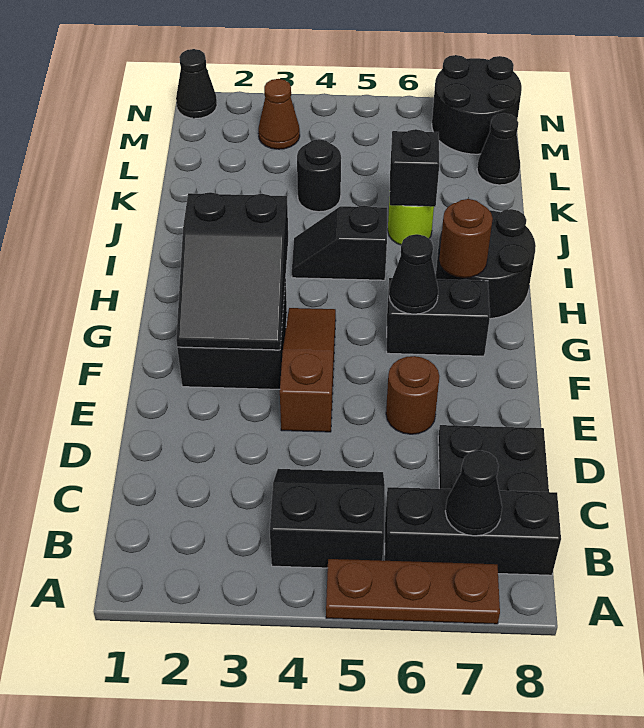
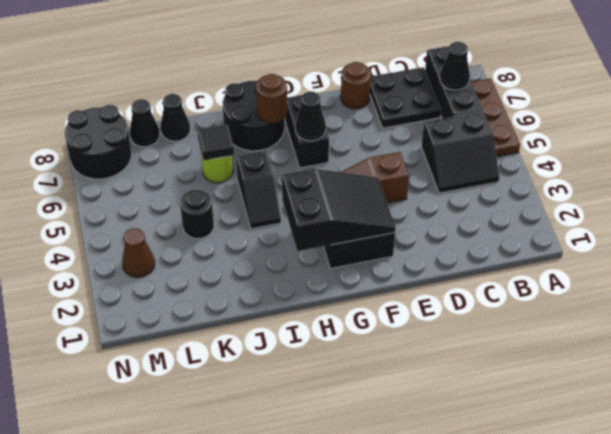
black slope B4:C5 level 1 top B -> black slope B4:C5 level 1 top 5
brown round brick E6 level 1 -> brown round brick E8 level 1
black brick J6 level 2 -> black tile J6 level 2
black cone N1 level 1 -> black cone K8 level 1

